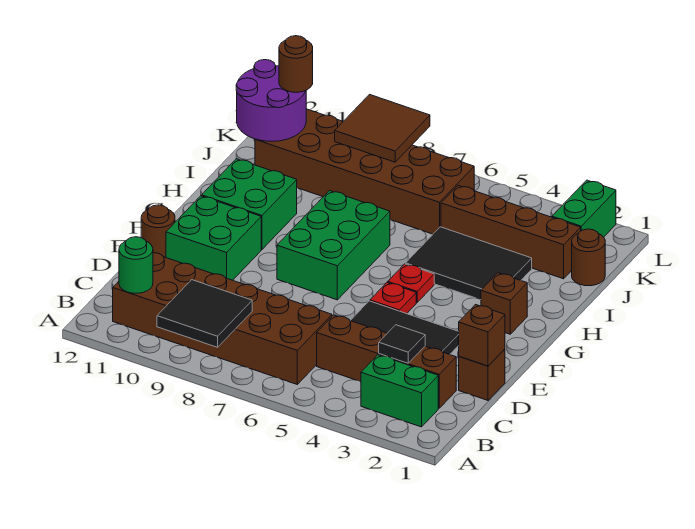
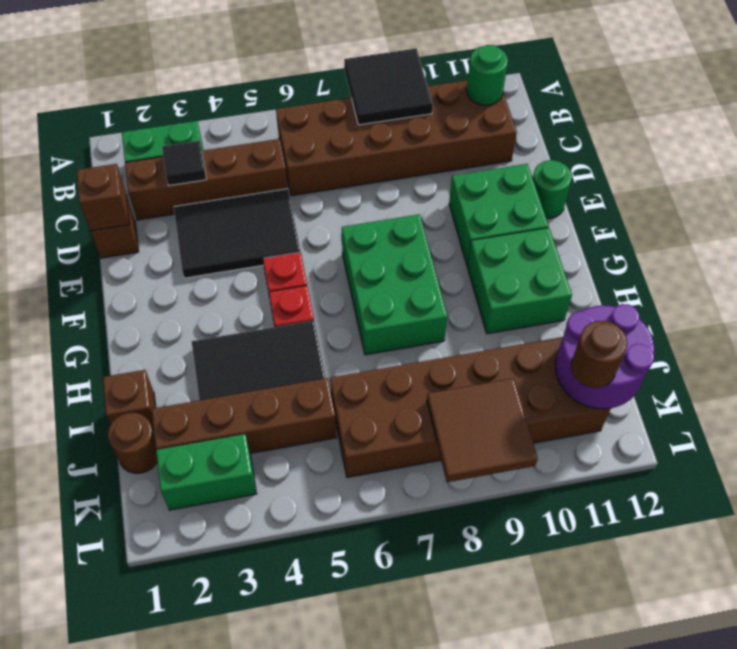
brown round brick E12 level 1 -> green round brick E12 level 1
brown brick G2 level 1 -> brown brick I1 level 1
green brick K2:L2 level 1 -> green brick K2:K3 level 1

